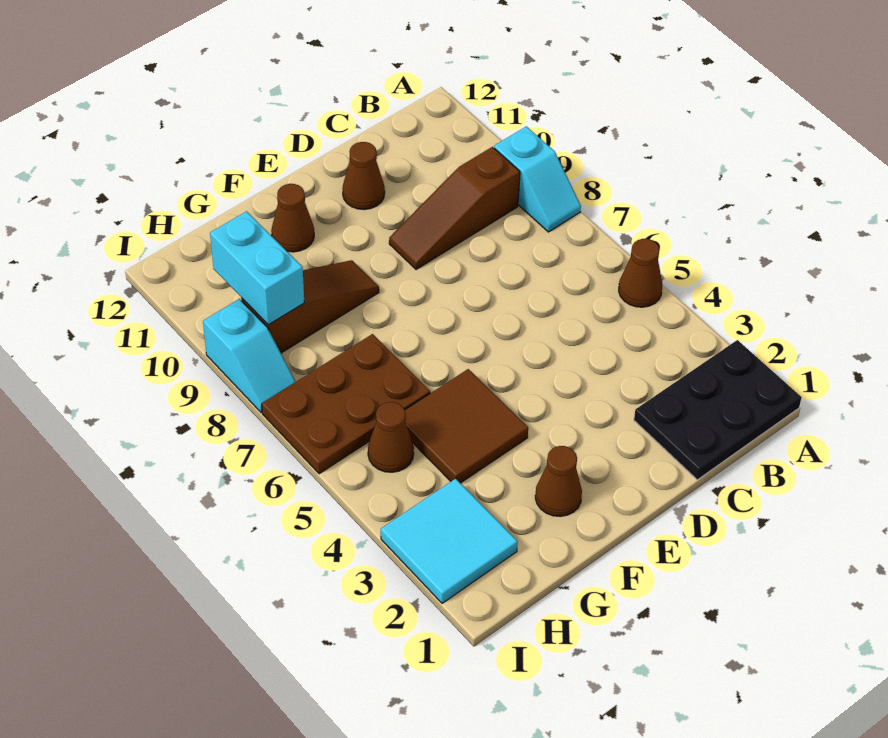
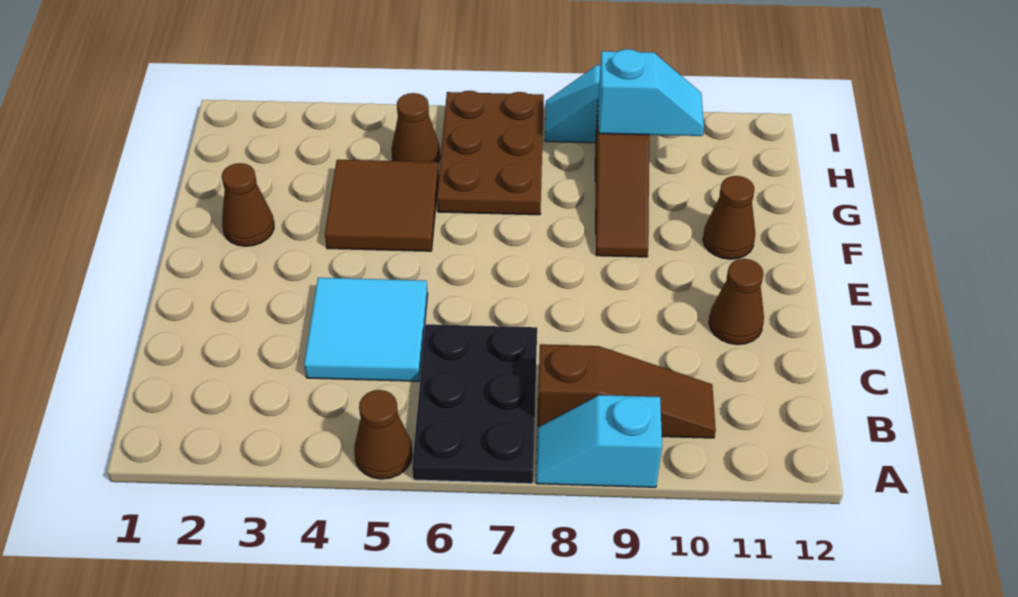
black plate A1:C2 level 1 -> black plate A6:C7 level 1
brown slope B9:D9 level 1 top B -> brown slope B8:B10 level 1 top 8
cyan tile H2:I3 level 1 -> cyan tile C4:D5 level 1
cyan brick H9:H10 level 2 -> cyan slope H9:H10 level 2 top 9

